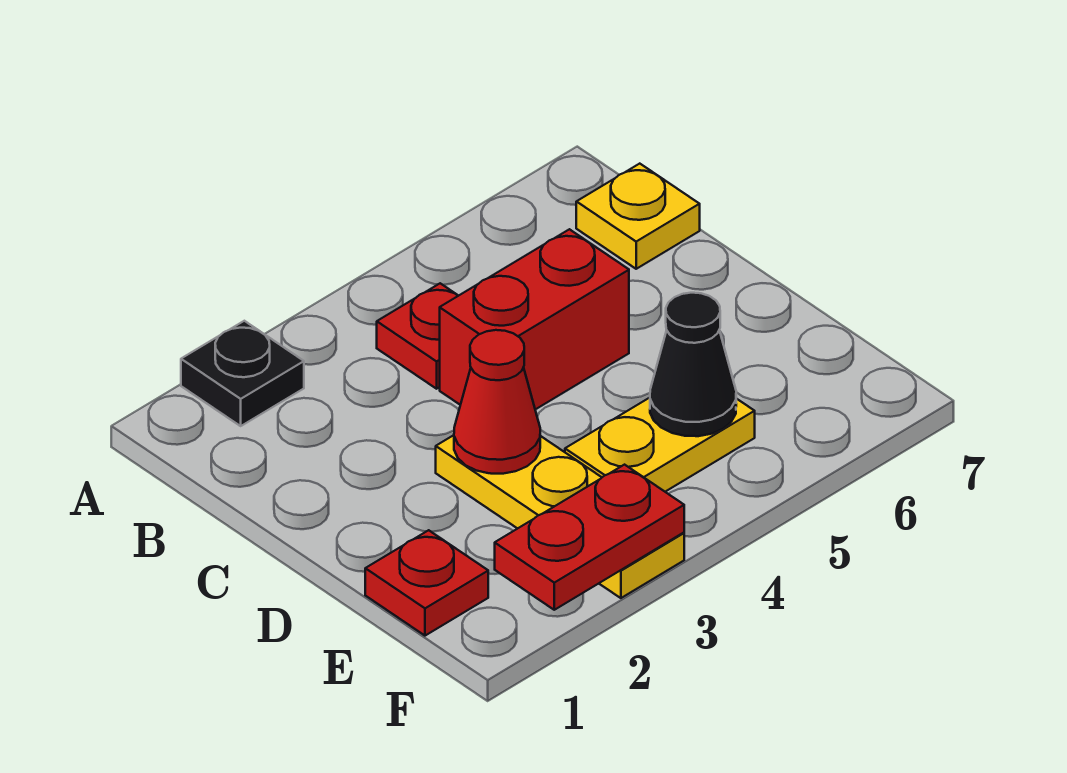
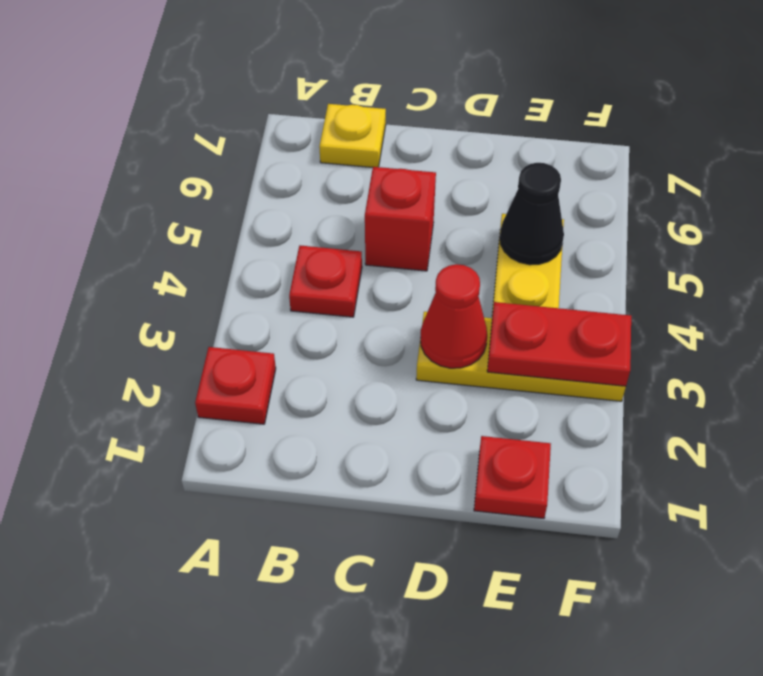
black plate A2 level 1 -> red plate A2 level 1
red brick C4:C5 level 1 -> red brick C5 level 1
red plate F2:F3 level 2 -> red plate E3:F3 level 2

